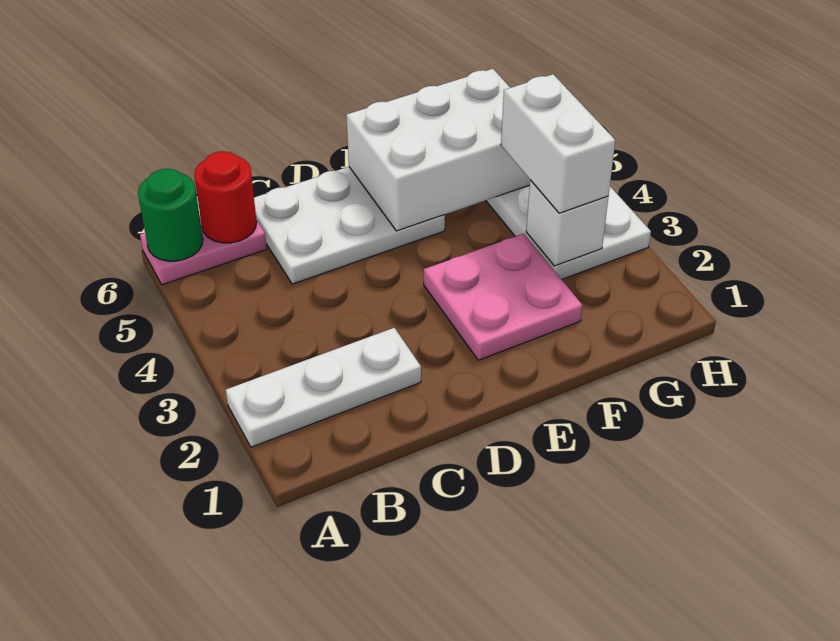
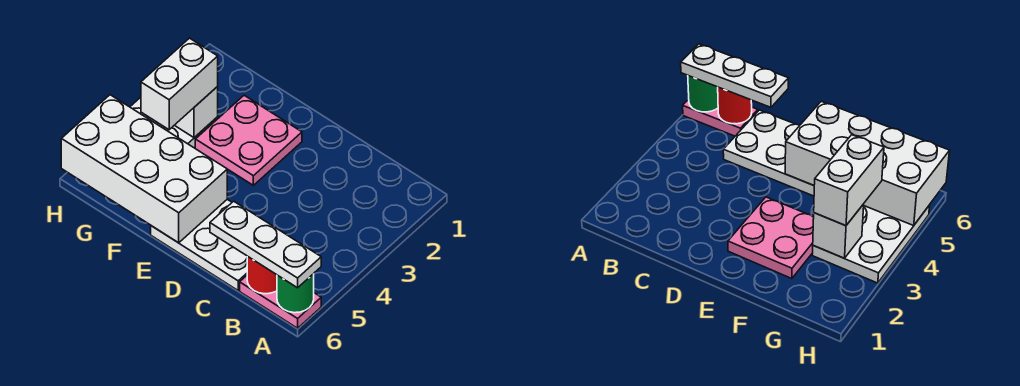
white plate A2:C2 level 1 -> white plate A6:C6 level 3
white brick E5:G6 level 2 -> white brick E5:H6 level 2

